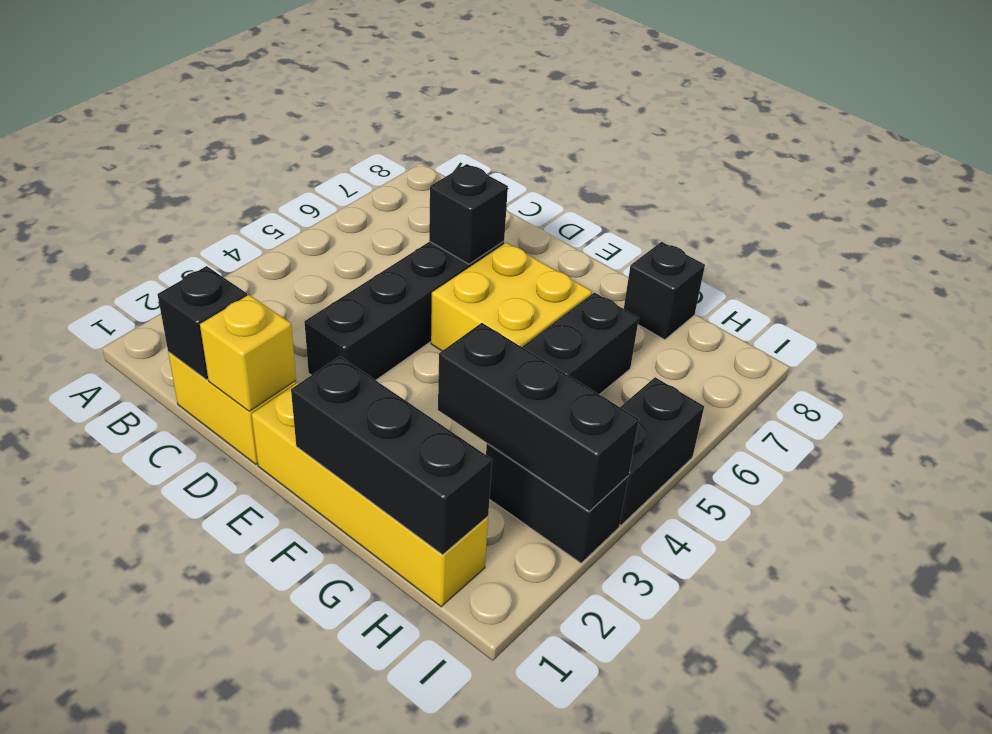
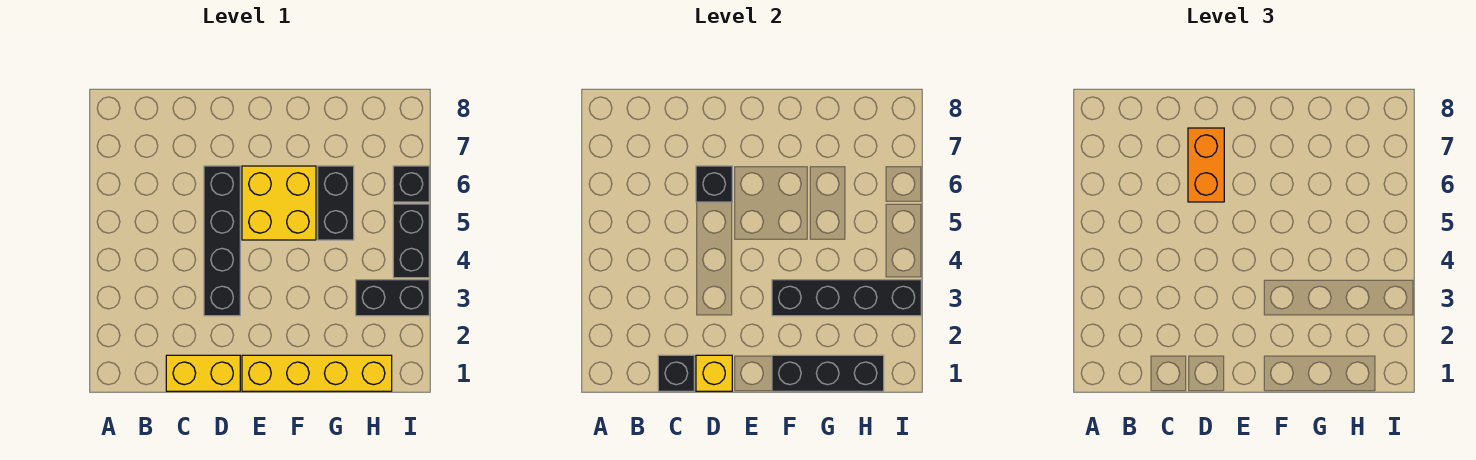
none -> orange brick D6:D7 level 3
black brick G3:I3 level 2 -> black brick F3:I3 level 2
black brick G8 level 1 -> black brick I6 level 1

